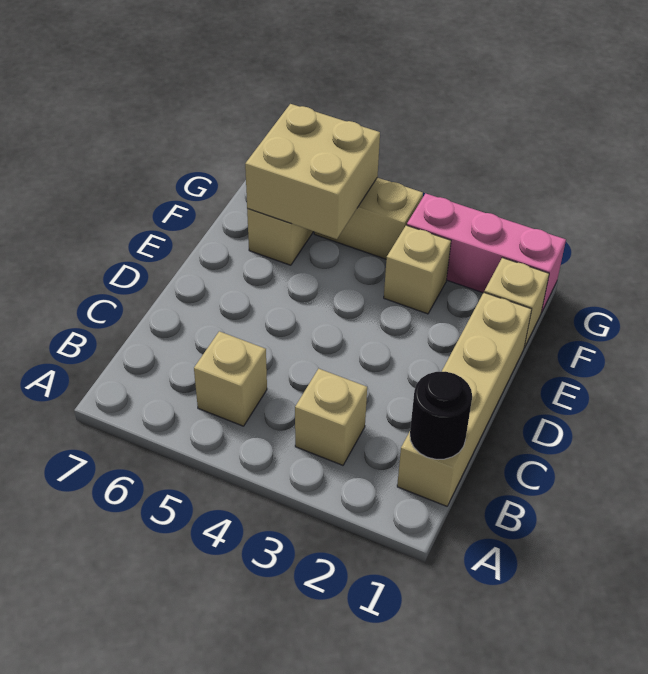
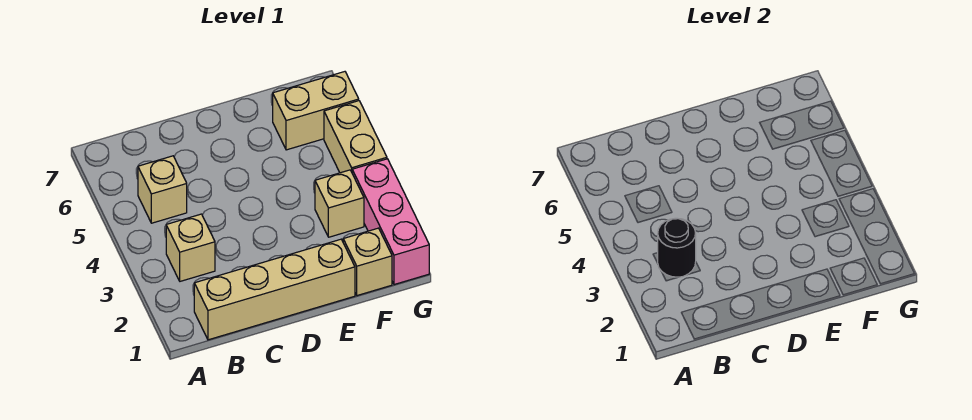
black round brick B1 level 2 -> black round brick B3 level 2
tan brick F5:G6 level 2 -> none

